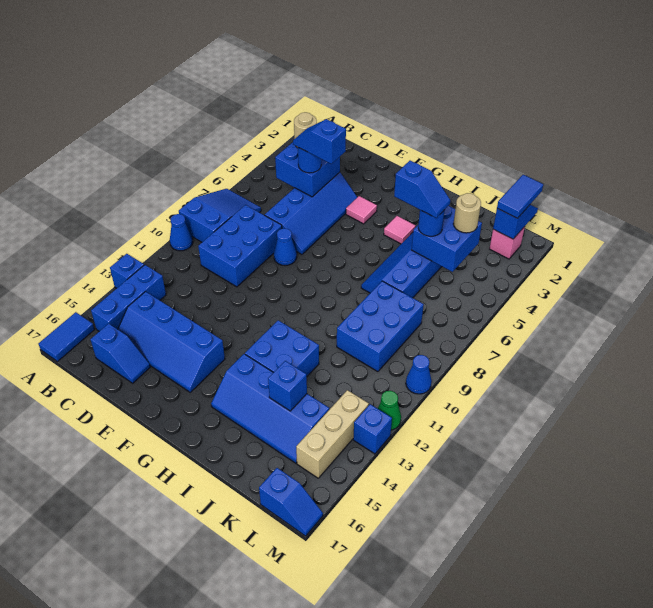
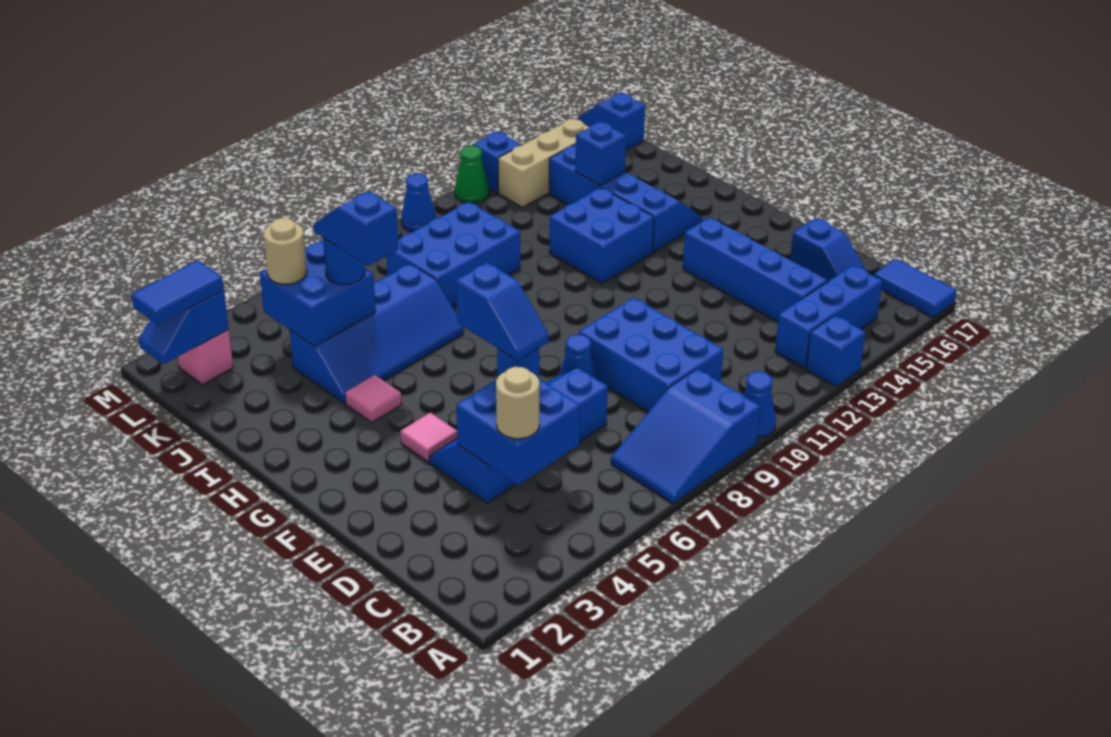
blue tile A16:A17 level 1 -> blue tile A17:B17 level 1
blue brick C8:D10 level 1 -> blue brick C9:E10 level 1
blue slope C16:D16 level 1 top C -> blue slope C16:D16 level 1 top D

